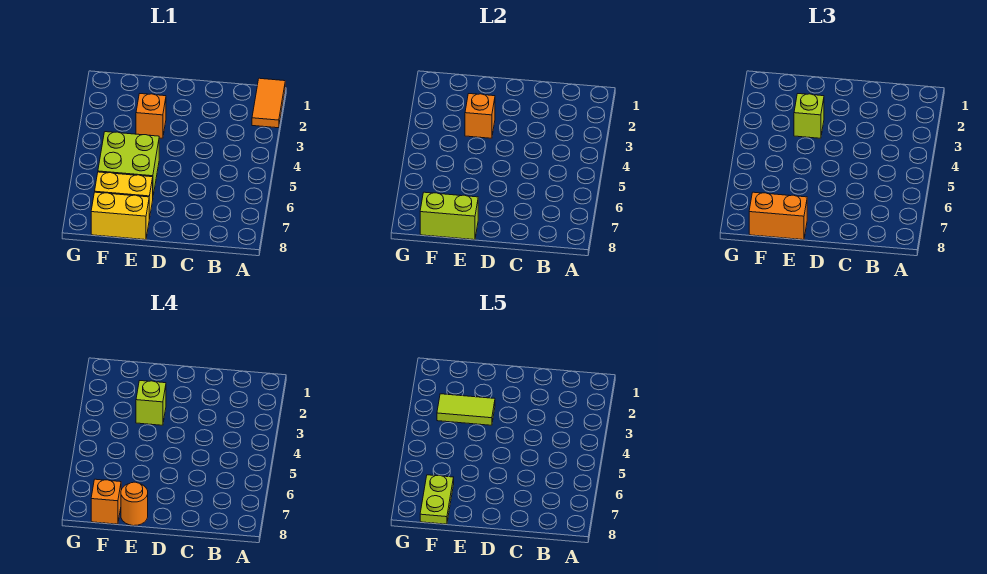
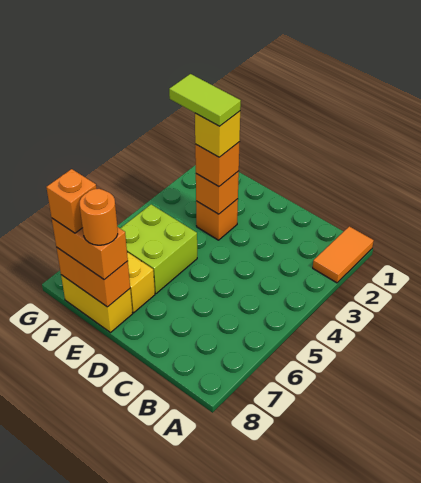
lime brick E3 level 3 -> orange brick E3 level 3
lime brick E3 level 4 -> yellow brick E3 level 4
lime brick E8:F8 level 2 -> orange brick E8:F8 level 2
lime plate F7:F8 level 5 -> none

